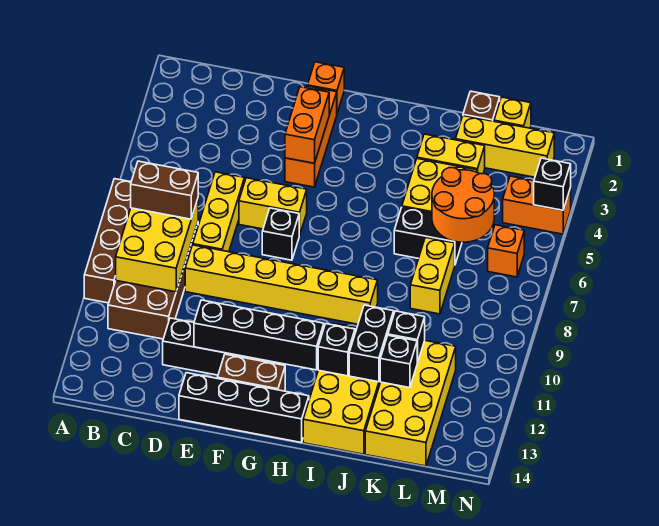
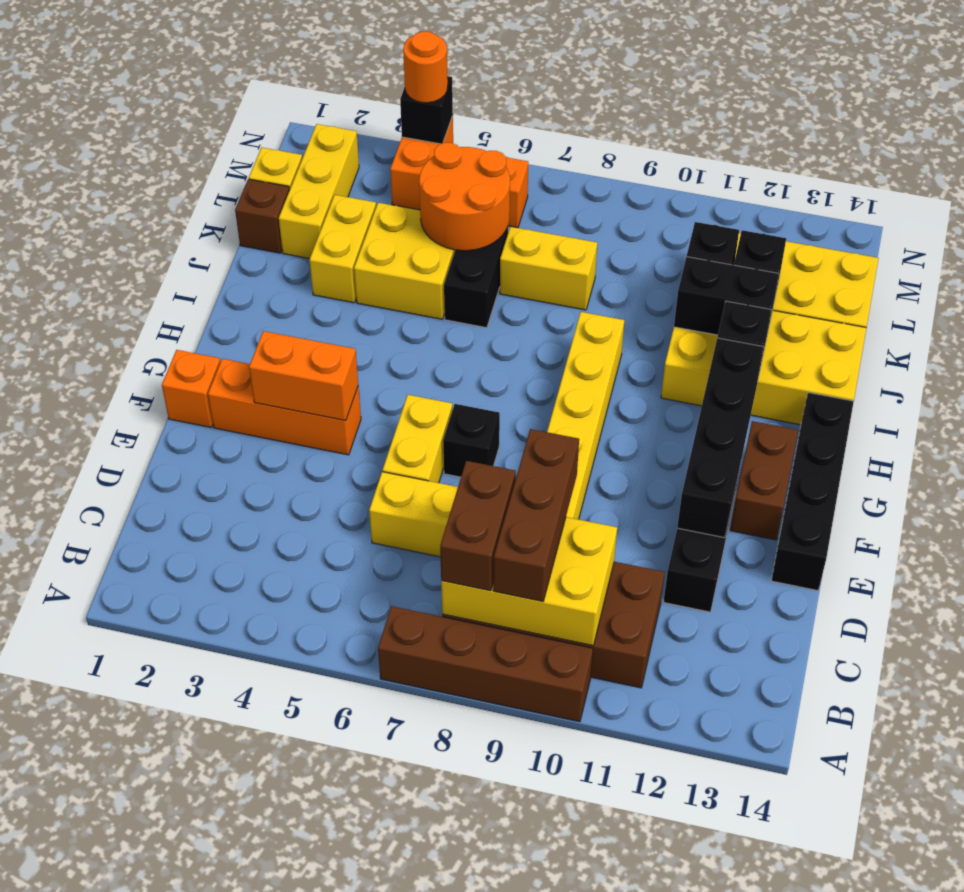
none -> brown brick B9:D9 level 3
none -> orange round brick N4 level 3

